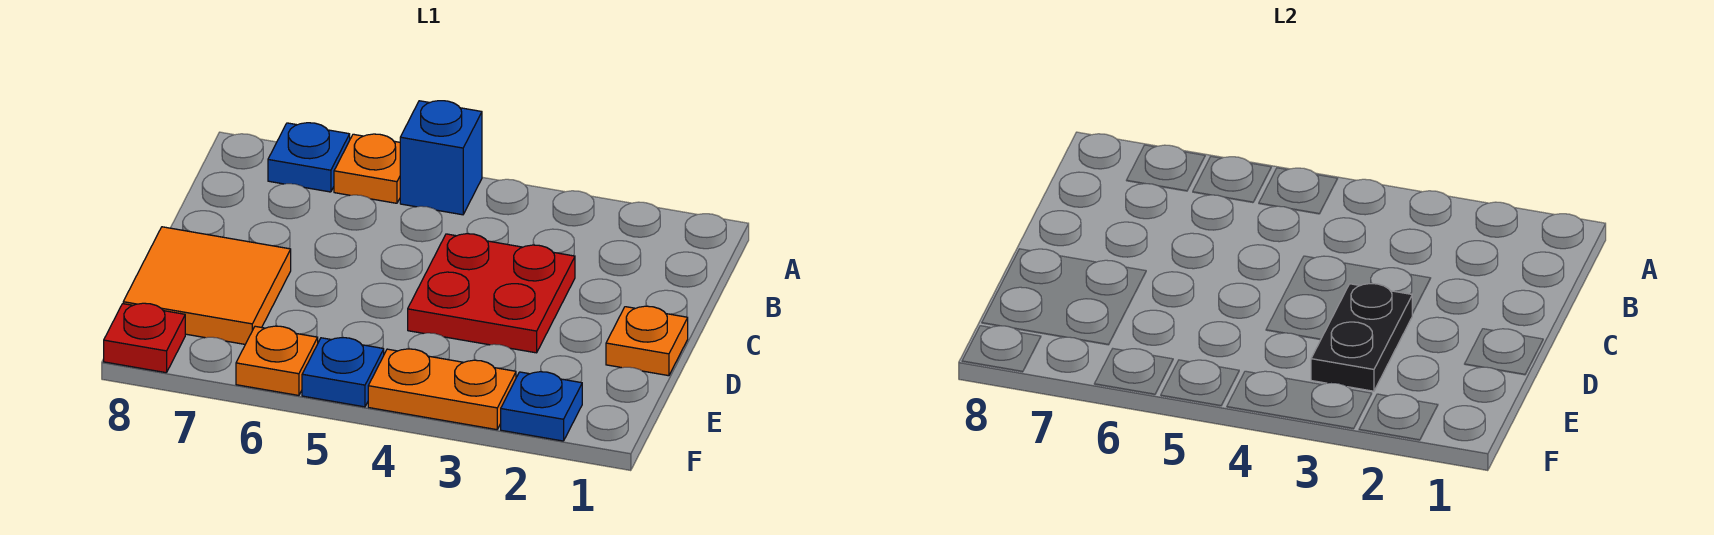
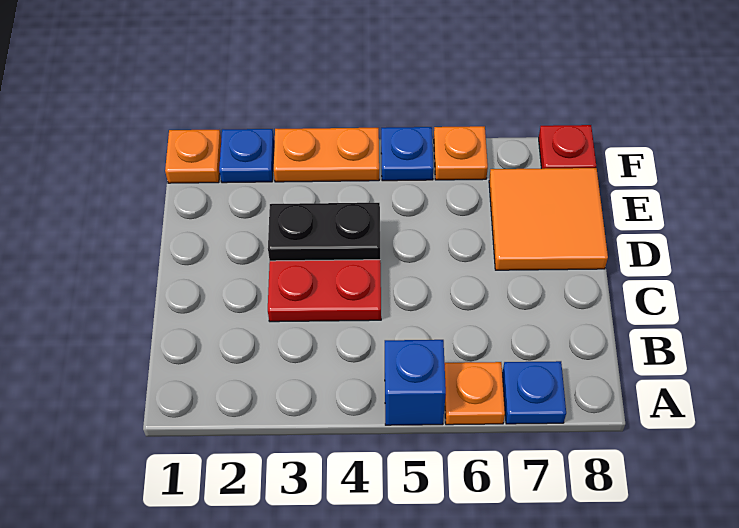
orange plate D1 level 1 -> orange plate F1 level 1
black plate D3:E3 level 2 -> black plate D3:D4 level 2

